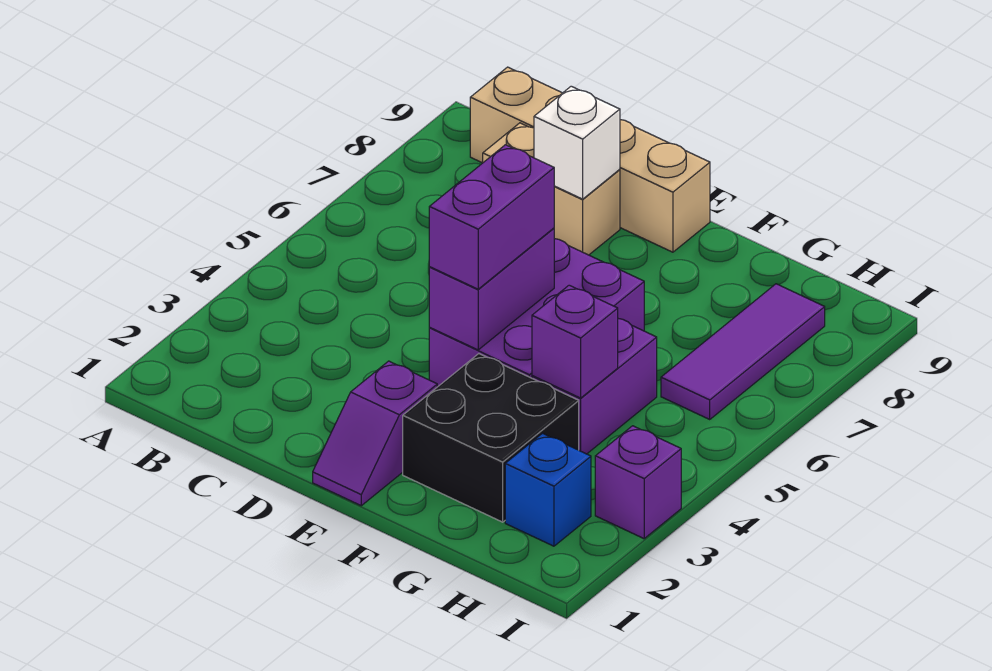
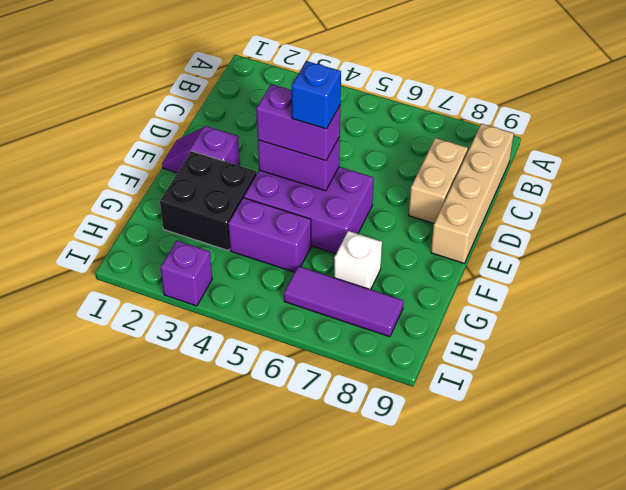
white brick D8 level 2 -> white brick G7 level 1
purple brick G4 level 2 -> none
blue brick H2 level 1 -> blue brick E5 level 4

